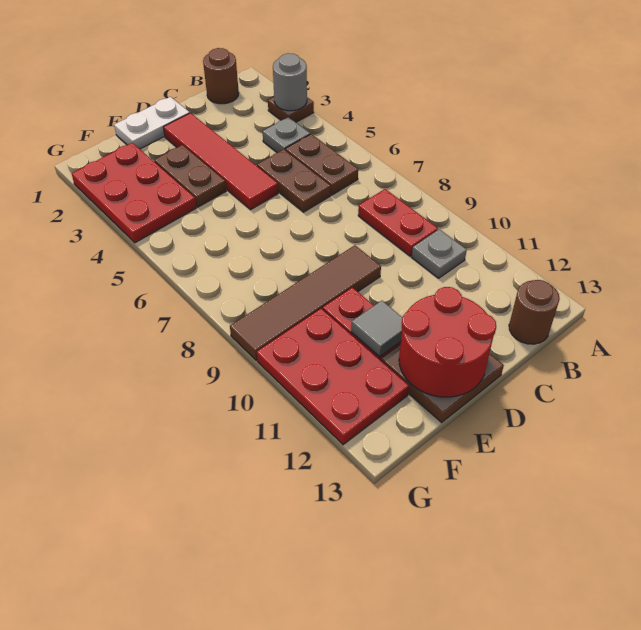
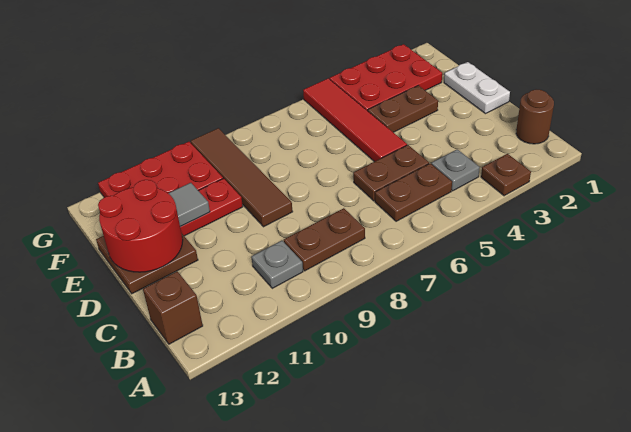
grey round brick A3 level 2 -> none
red plate B8:B9 level 1 -> brown plate B8:B9 level 1
brown round brick B13 level 1 -> brown brick B13 level 1
red tile D2:D5 level 1 -> red tile D5:G5 level 1

